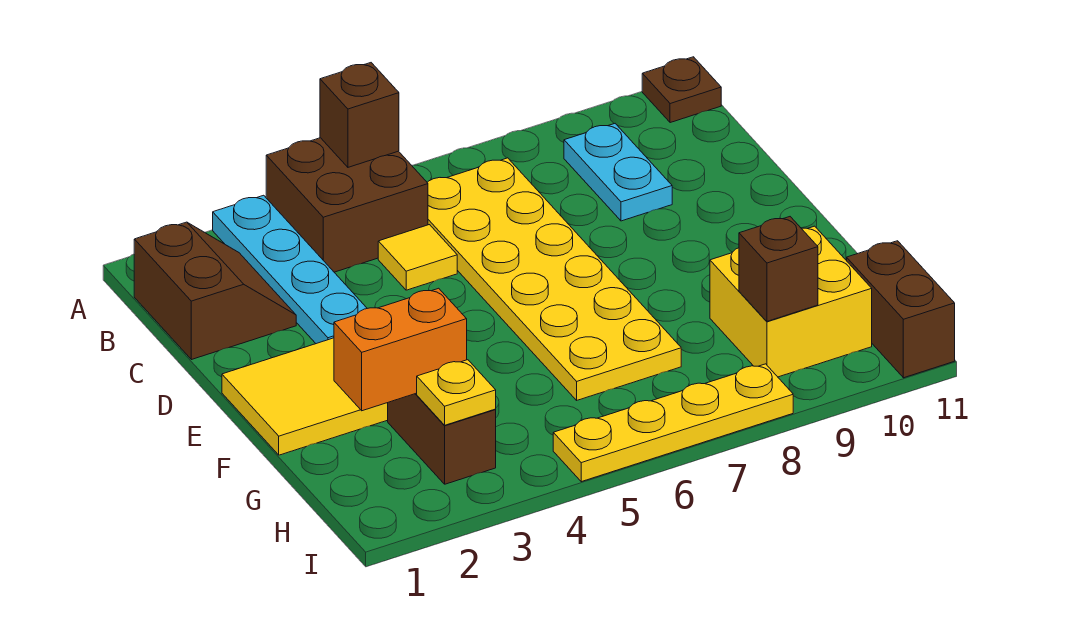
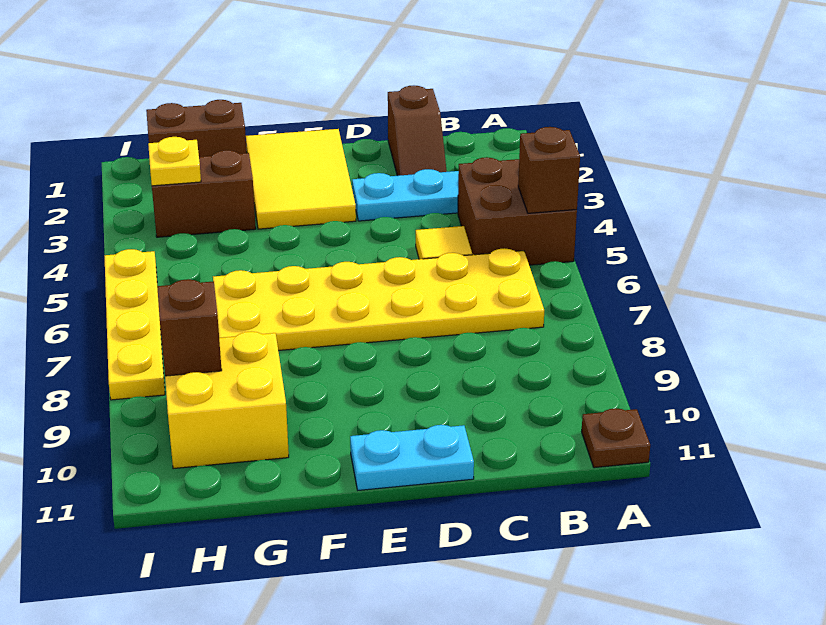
brown slope B1:C2 level 1 top 1 -> brown slope C1:C2 level 1 top 1
cyan plate B9:C9 level 1 -> cyan plate D11:E11 level 1
orange brick G2:G3 level 2 -> none
brown brick H11:I11 level 1 -> brown brick G1:H1 level 1

